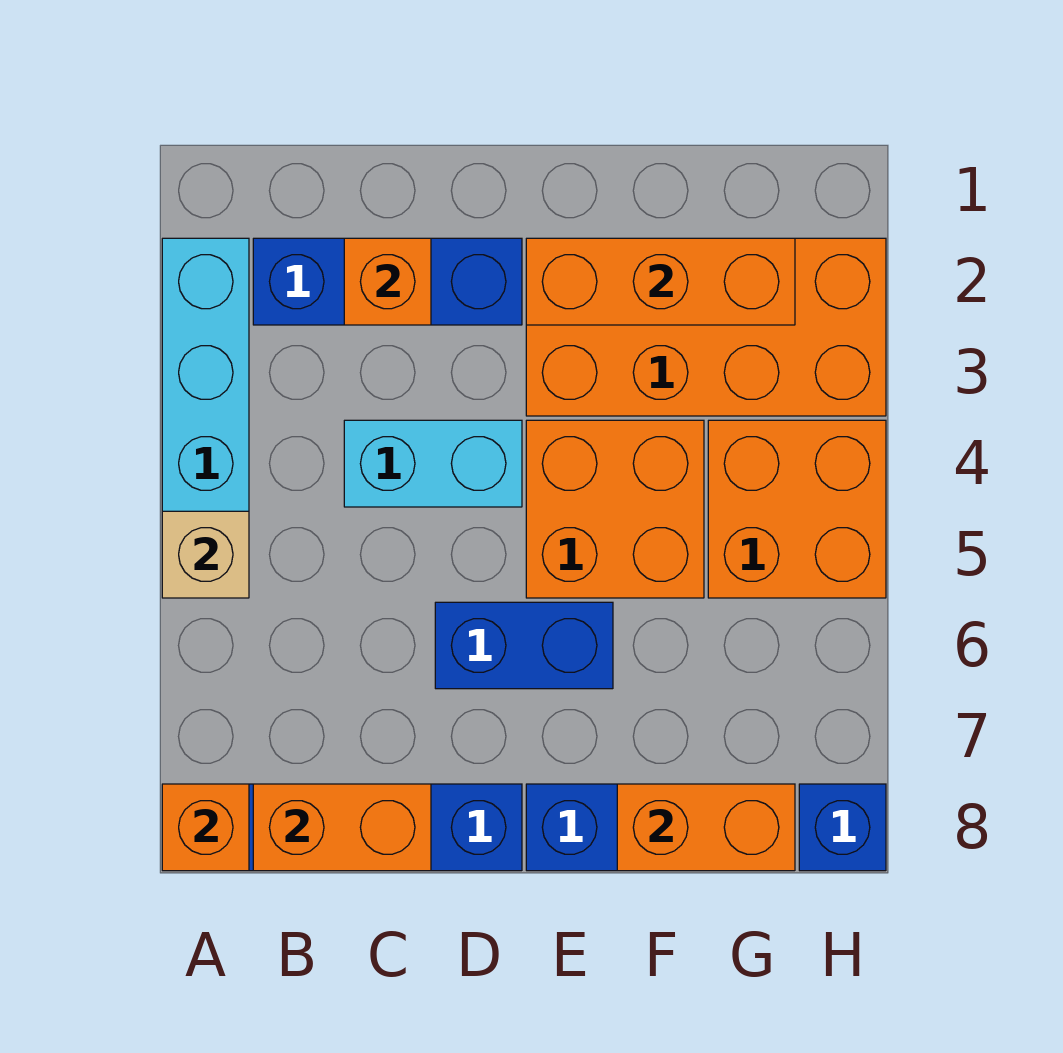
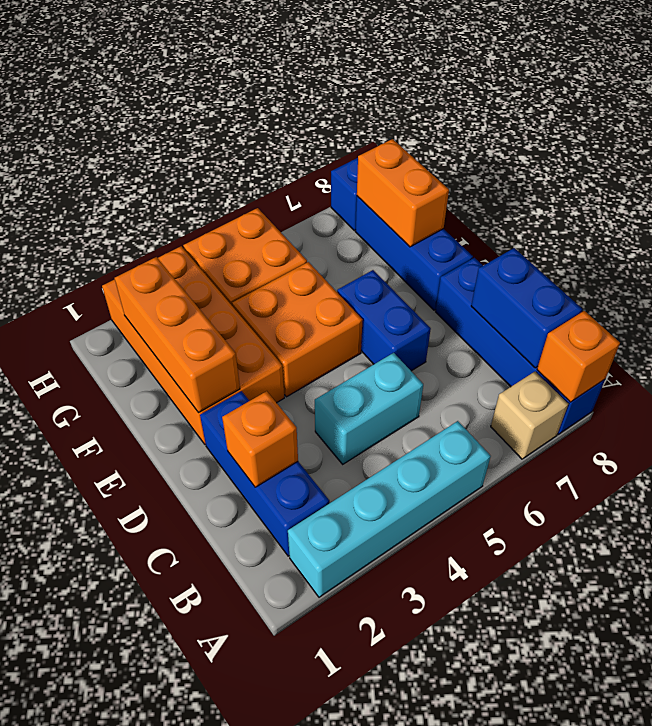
tan brick A5 level 2 -> tan brick A7 level 1
orange brick B8:C8 level 2 -> blue brick B8:C8 level 2
cyan brick C4:D4 level 1 -> cyan brick C4:C5 level 1

